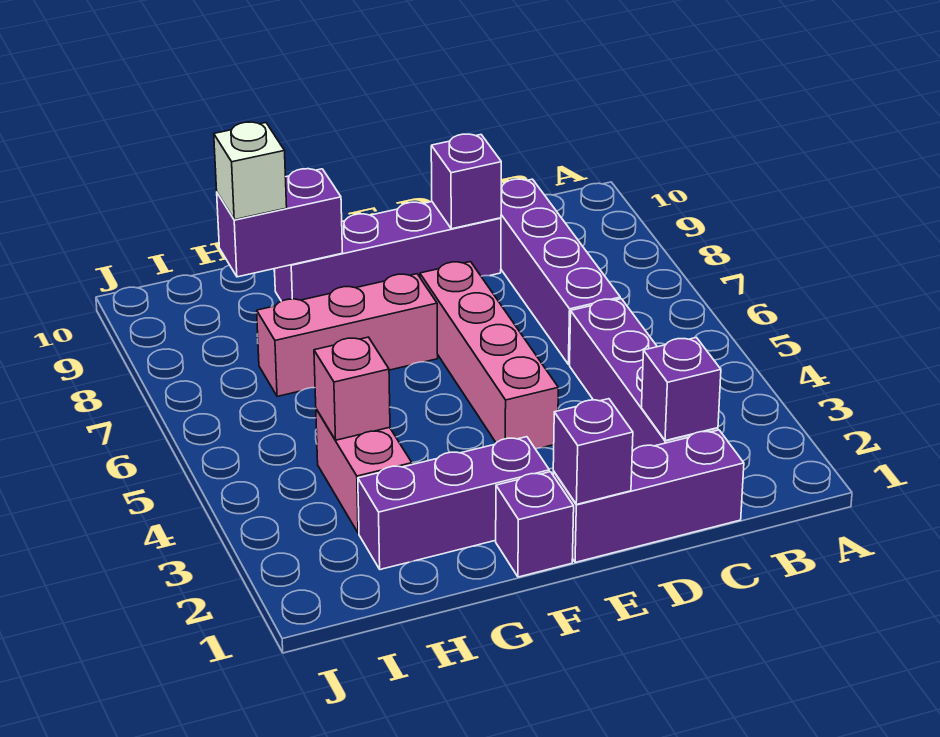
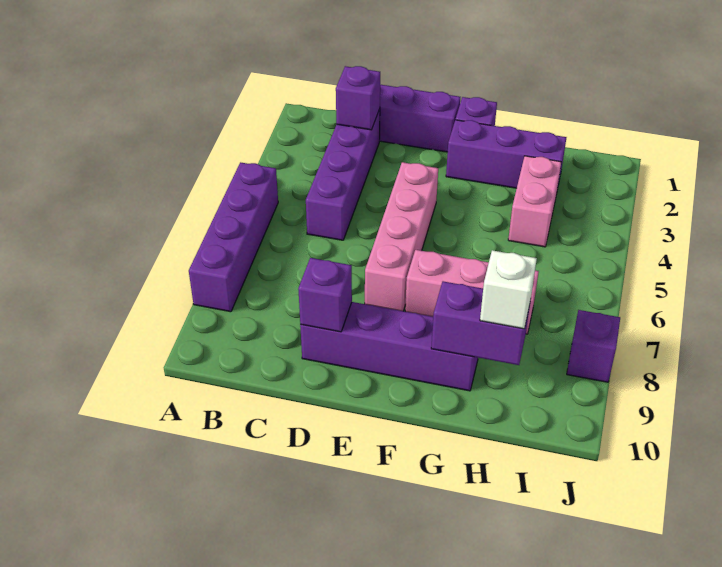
purple brick C6:C9 level 1 -> purple brick A5:A8 level 1
purple brick E1 level 2 -> purple brick J8 level 1
pink brick H4 level 2 -> none

